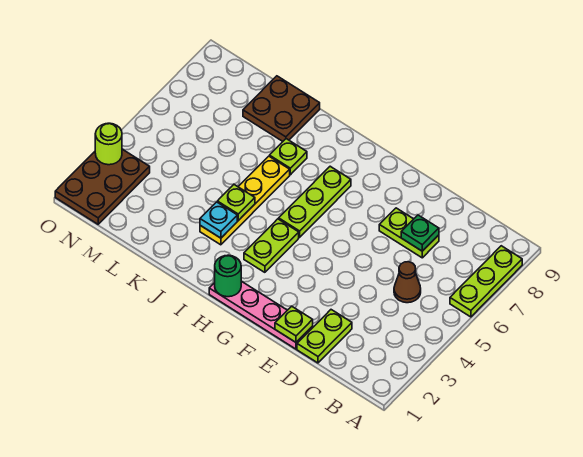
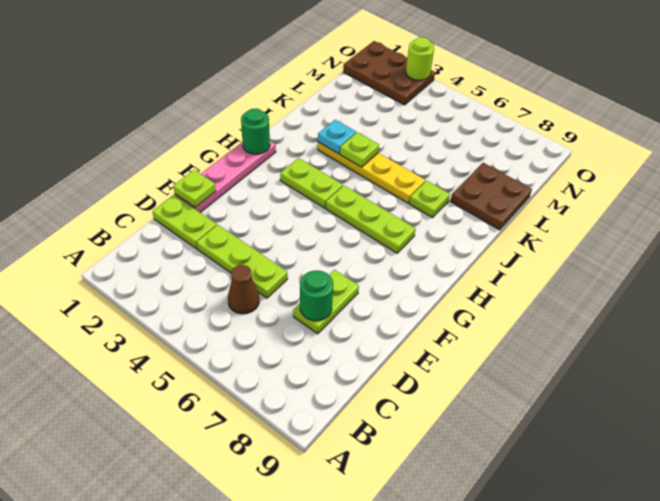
lime plate A6:A8 level 1 -> lime plate D3:D5 level 1
green plate D7 level 2 -> green round brick D7 level 2

